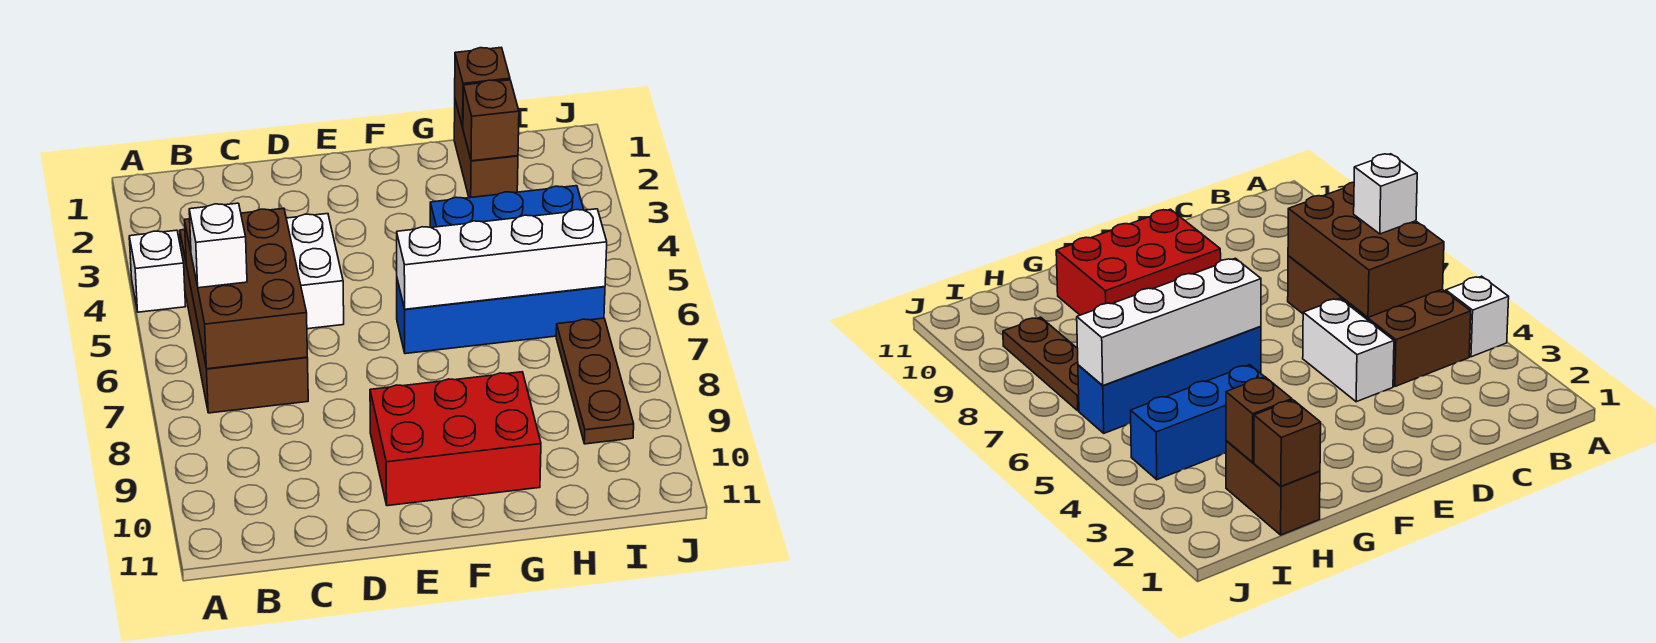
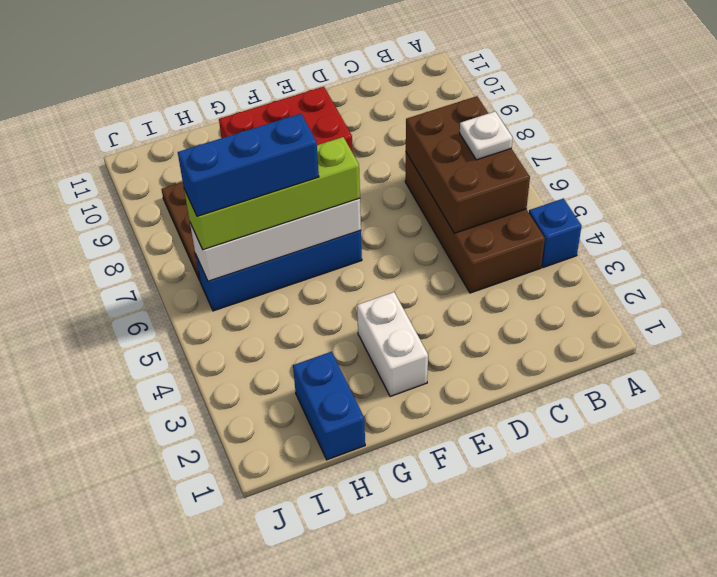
white brick A4 level 1 -> blue brick A4 level 1
white brick B6 level 3 -> white plate B6 level 3
white brick D4:D5 level 1 -> white brick F2:F3 level 1
none -> lime brick F6:I6 level 3
blue brick G4:I4 level 1 -> blue brick G6:I6 level 4
brown brick H1:H2 level 1 -> blue brick H1:H2 level 1
brown brick H1 level 2 -> none
brown brick H2 level 2 -> none

